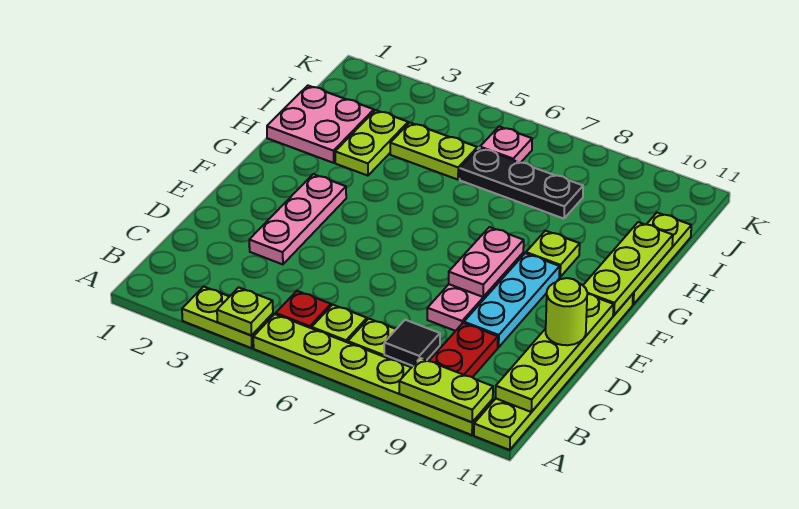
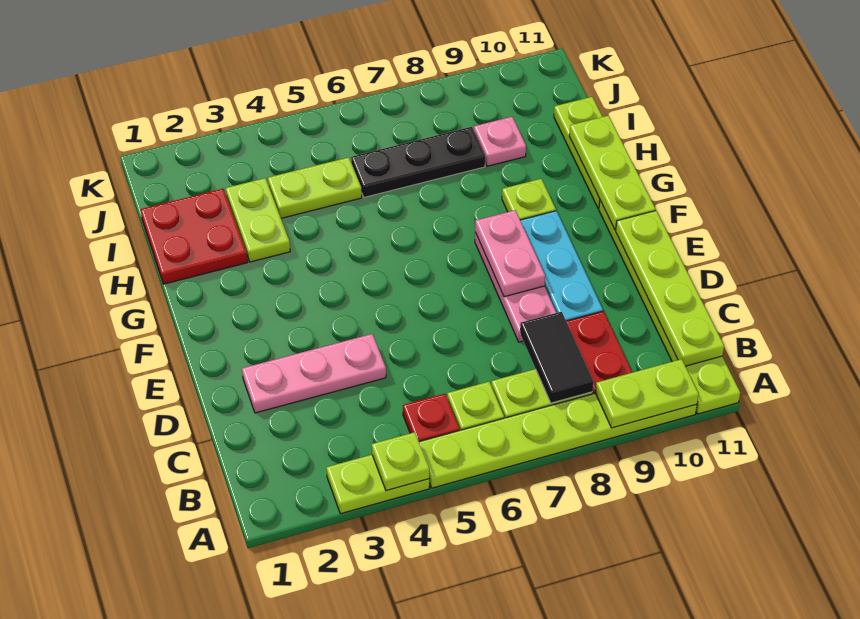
black tile B8 level 2 -> black tile B8:C8 level 2
pink plate D3:F3 level 1 -> pink plate D2:D4 level 1
lime round brick D11 level 3 -> none
pink plate H1:I2 level 1 -> red plate H1:I2 level 1
pink plate J6 level 1 -> pink plate I9 level 1

